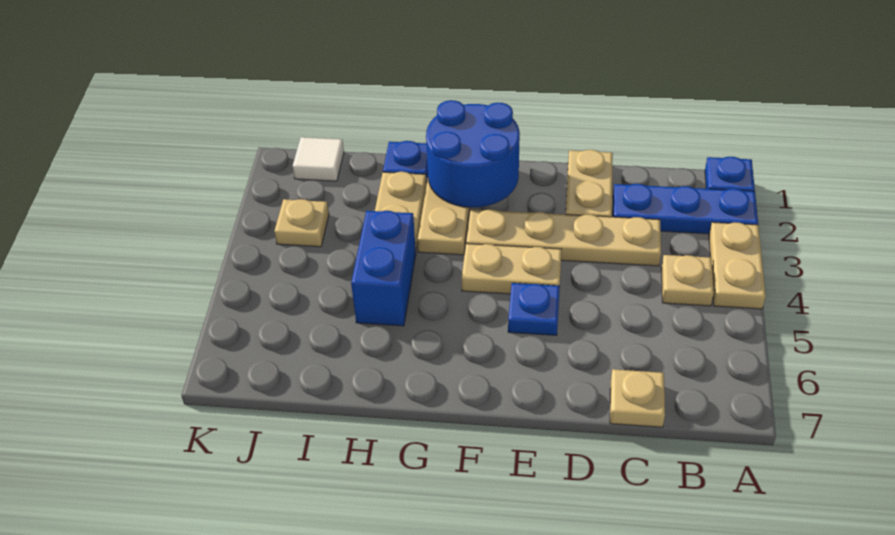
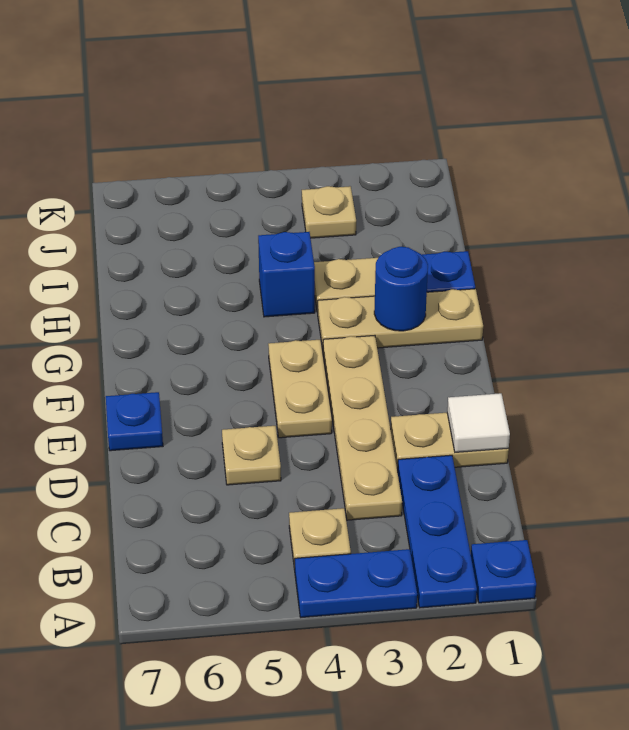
tan plate A3:A4 level 1 -> blue plate A3:A4 level 1
tan plate C7 level 1 -> tan plate D5 level 1
blue plate E5 level 1 -> blue plate E7 level 1
blue round brick F1:G2 level 2 -> blue round brick G2 level 2
blue brick H4:H5 level 1 -> blue brick H4 level 1
white tile J1 level 1 -> white tile D1 level 2

